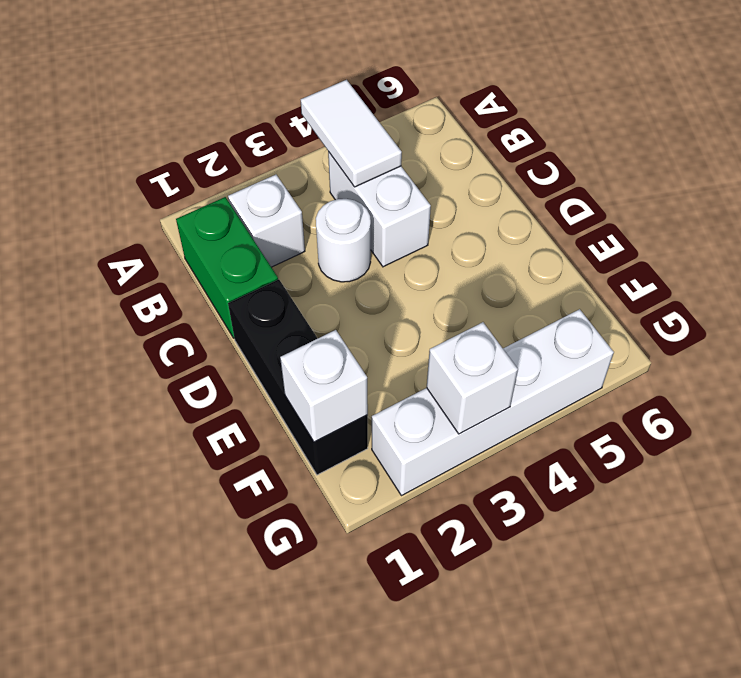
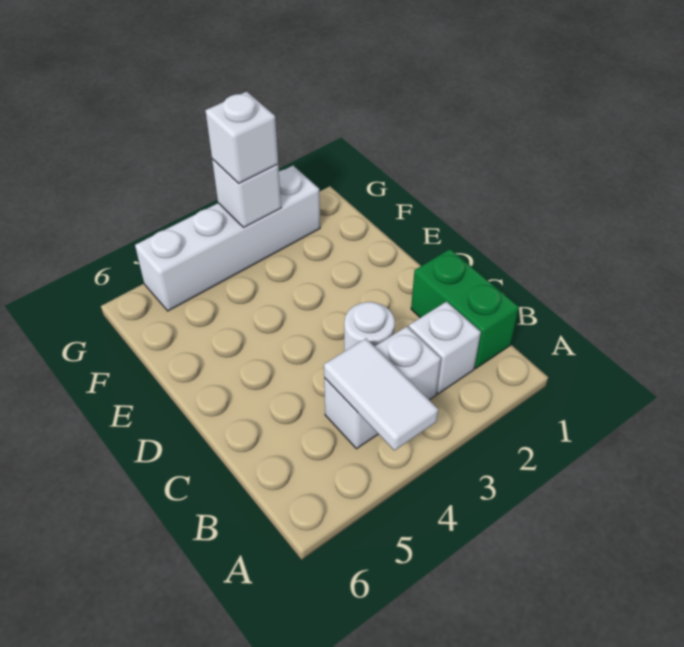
white brick B4:C4 level 1 -> white brick B3:B4 level 1
black brick D1:F1 level 1 -> none
white brick F1 level 2 -> white brick G3 level 3

